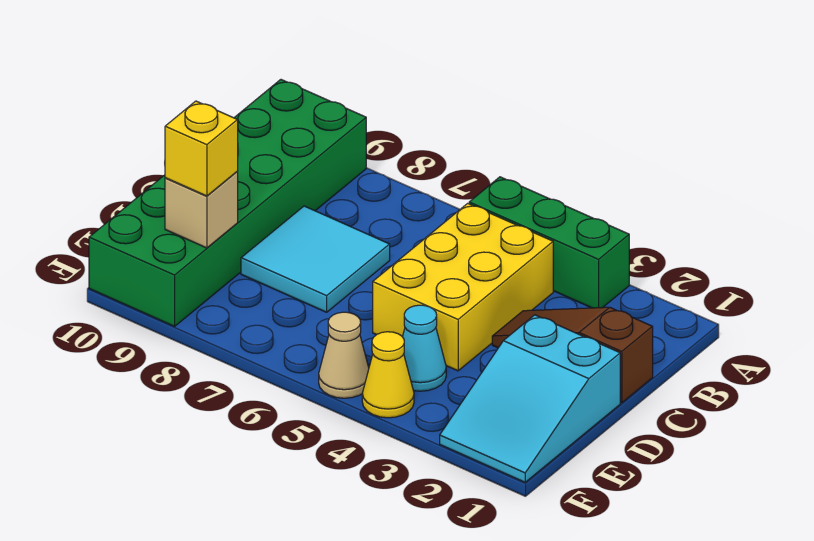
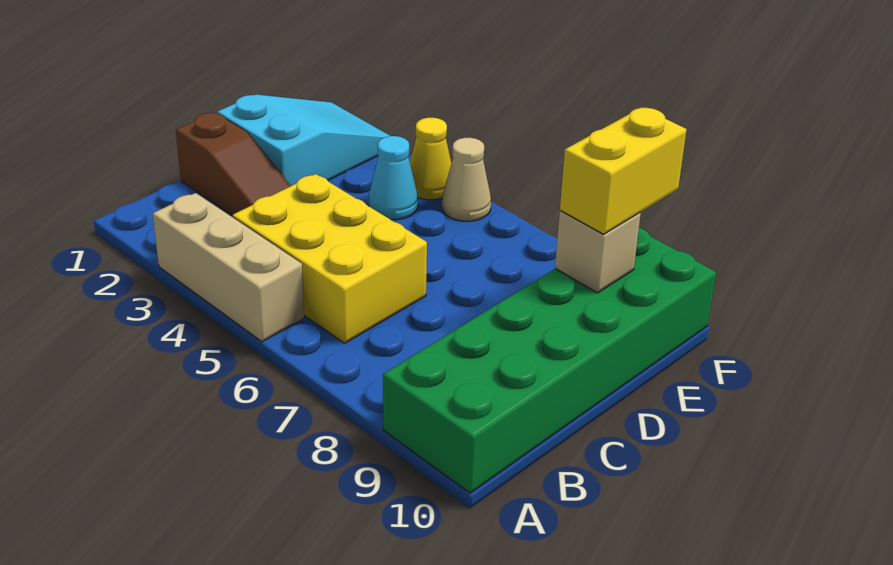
green brick A3:A5 level 1 -> tan brick A3:A5 level 1
yellow brick B4:D5 level 1 -> yellow brick B4:C6 level 1
cyan tile C7:D8 level 1 -> none
yellow brick E9 level 3 -> yellow brick E9:F9 level 3

